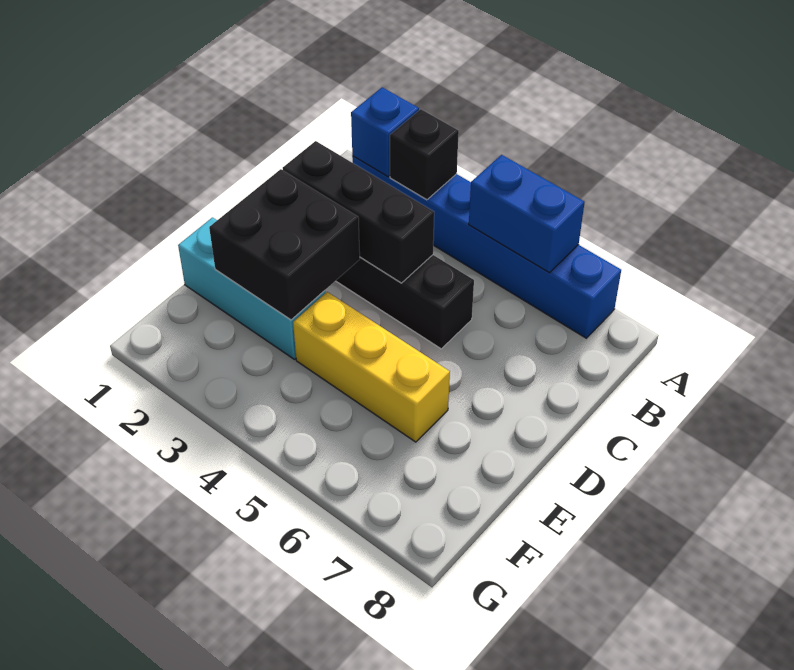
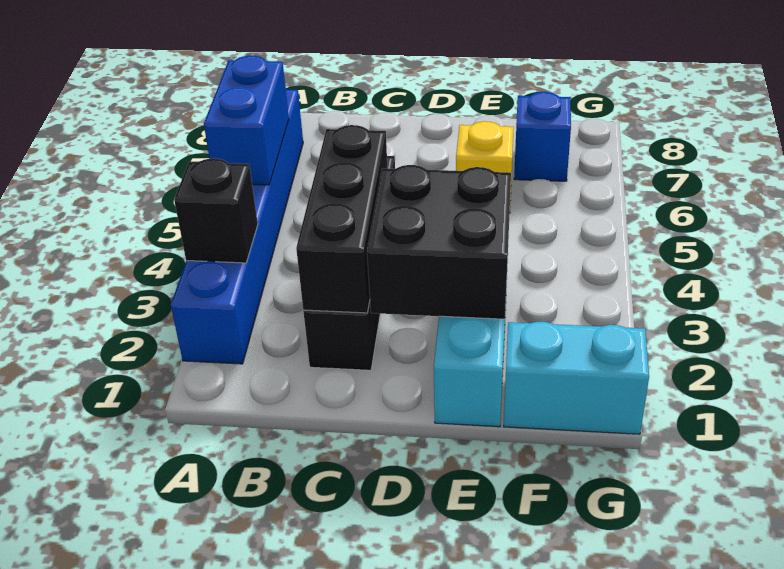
blue brick A2 level 2 -> blue brick F7 level 1
yellow brick E4:E6 level 1 -> yellow brick E6 level 1
none -> cyan brick F1:G1 level 1

